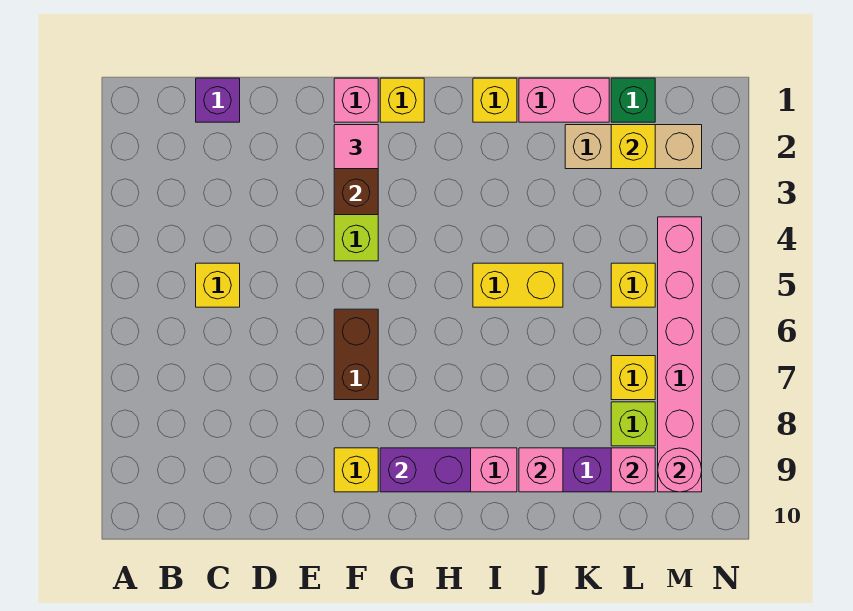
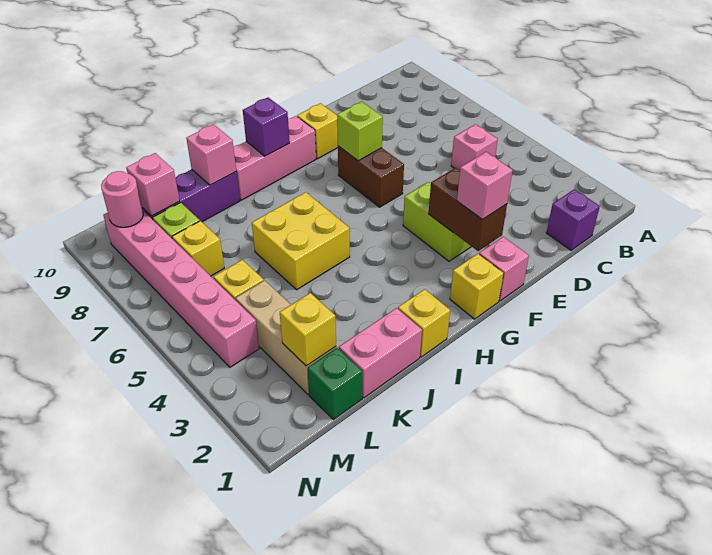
yellow brick C5 level 1 -> pink brick C5 level 1
pink tile F2 level 3 -> pink brick F2 level 3
none -> lime brick F7 level 2
purple brick G9:H9 level 2 -> purple brick H9 level 2
yellow brick I5:J5 level 1 -> yellow brick I5:J6 level 1
tan brick K2:M2 level 1 -> tan brick L2:L4 level 1

